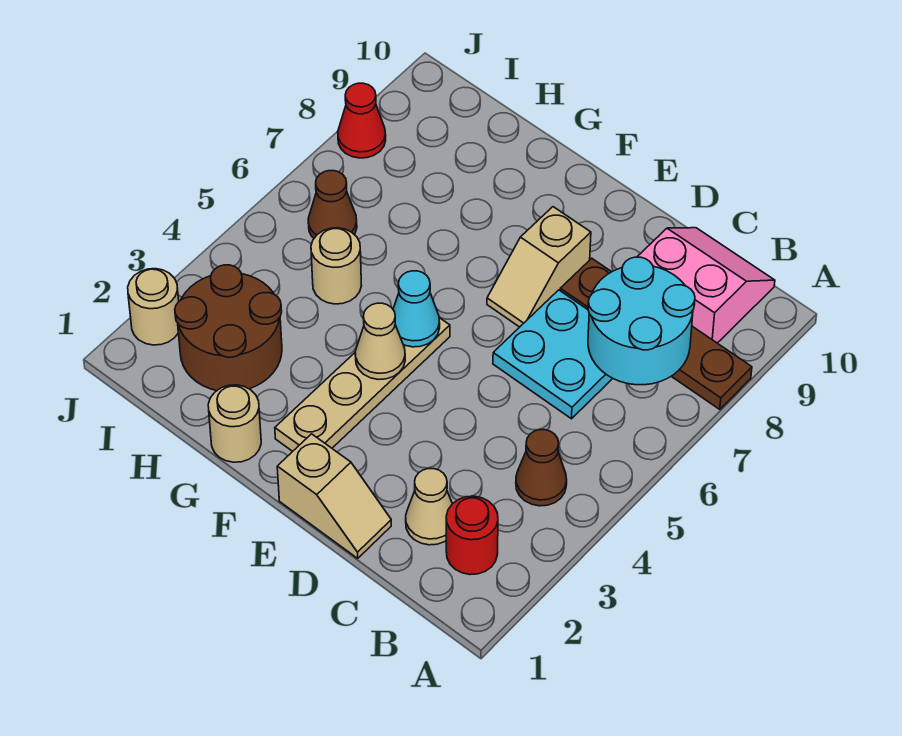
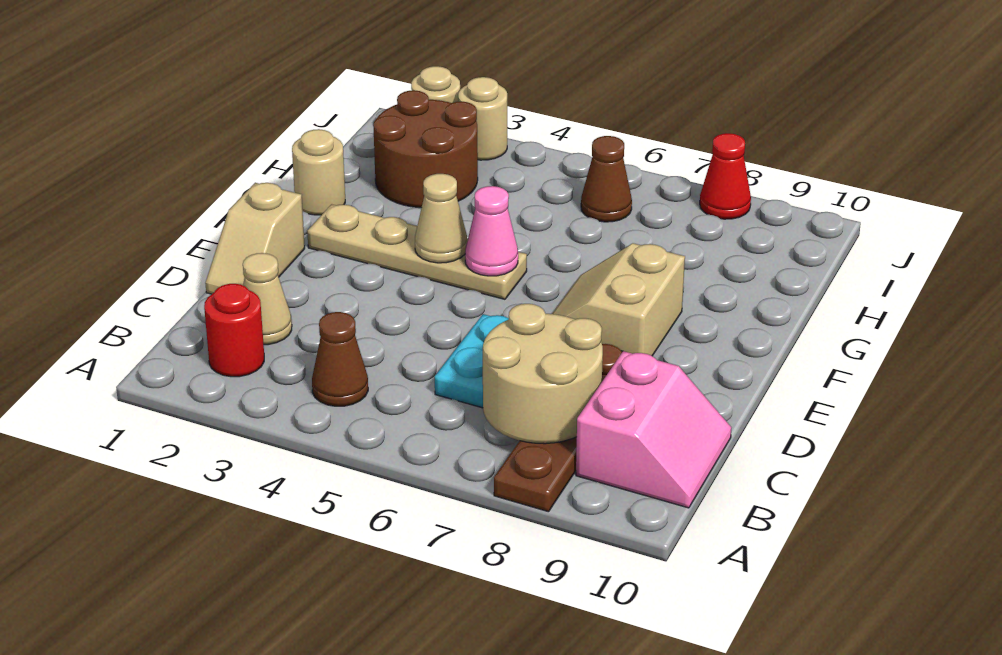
cyan round brick B7:C8 level 2 -> tan round brick B7:C8 level 2
tan slope E7:E8 level 1 top 8 -> tan slope E7:F8 level 1 top 8
cyan cone F5 level 2 -> pink cone F5 level 2
tan round brick H5 level 1 -> tan round brick J3 level 1

